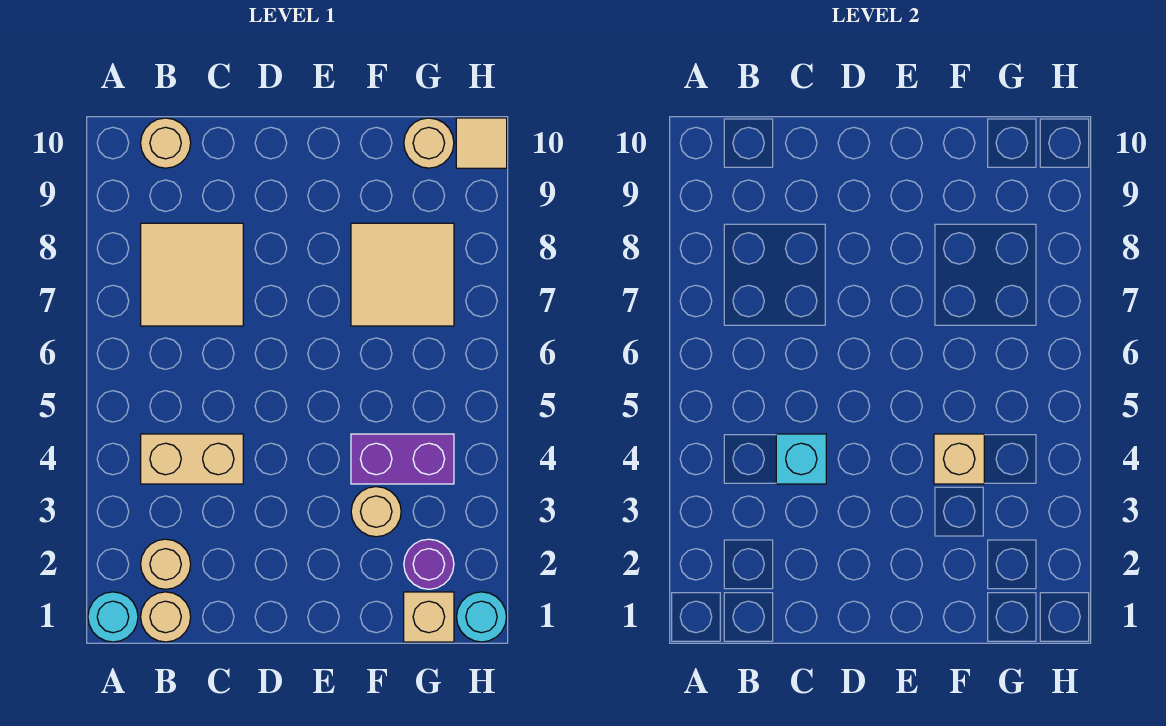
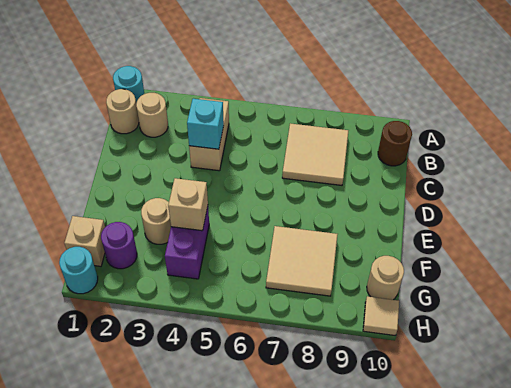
tan round brick B10 level 1 -> brown round brick B10 level 1

